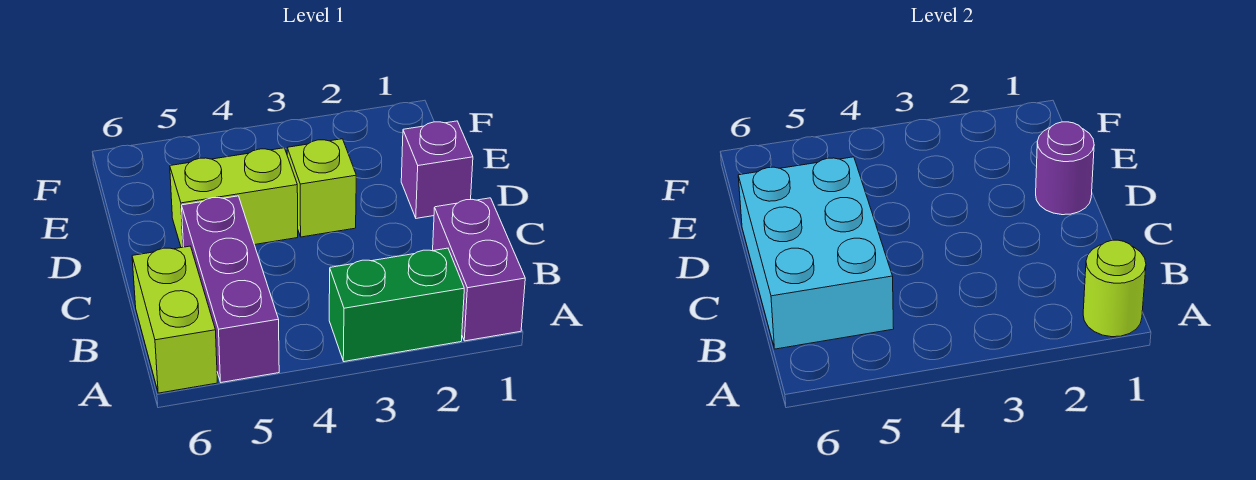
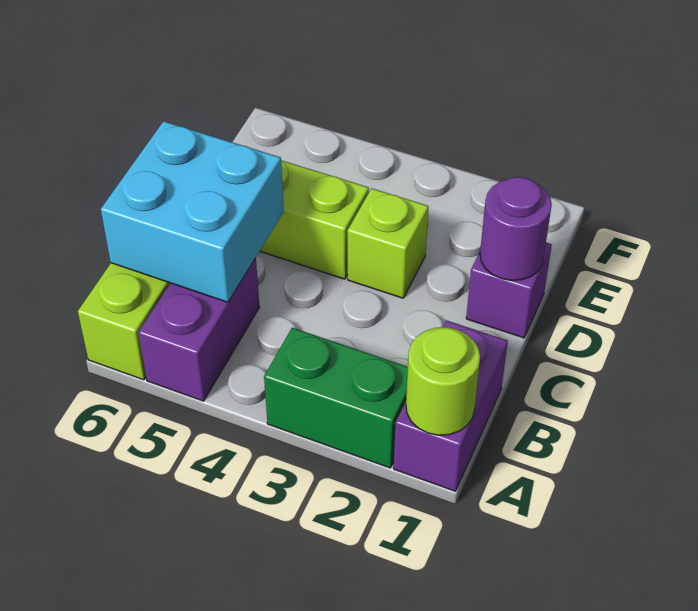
purple brick A5:C5 level 1 -> purple brick A5:B5 level 1
cyan brick B5:D6 level 2 -> cyan brick B5:C6 level 2

